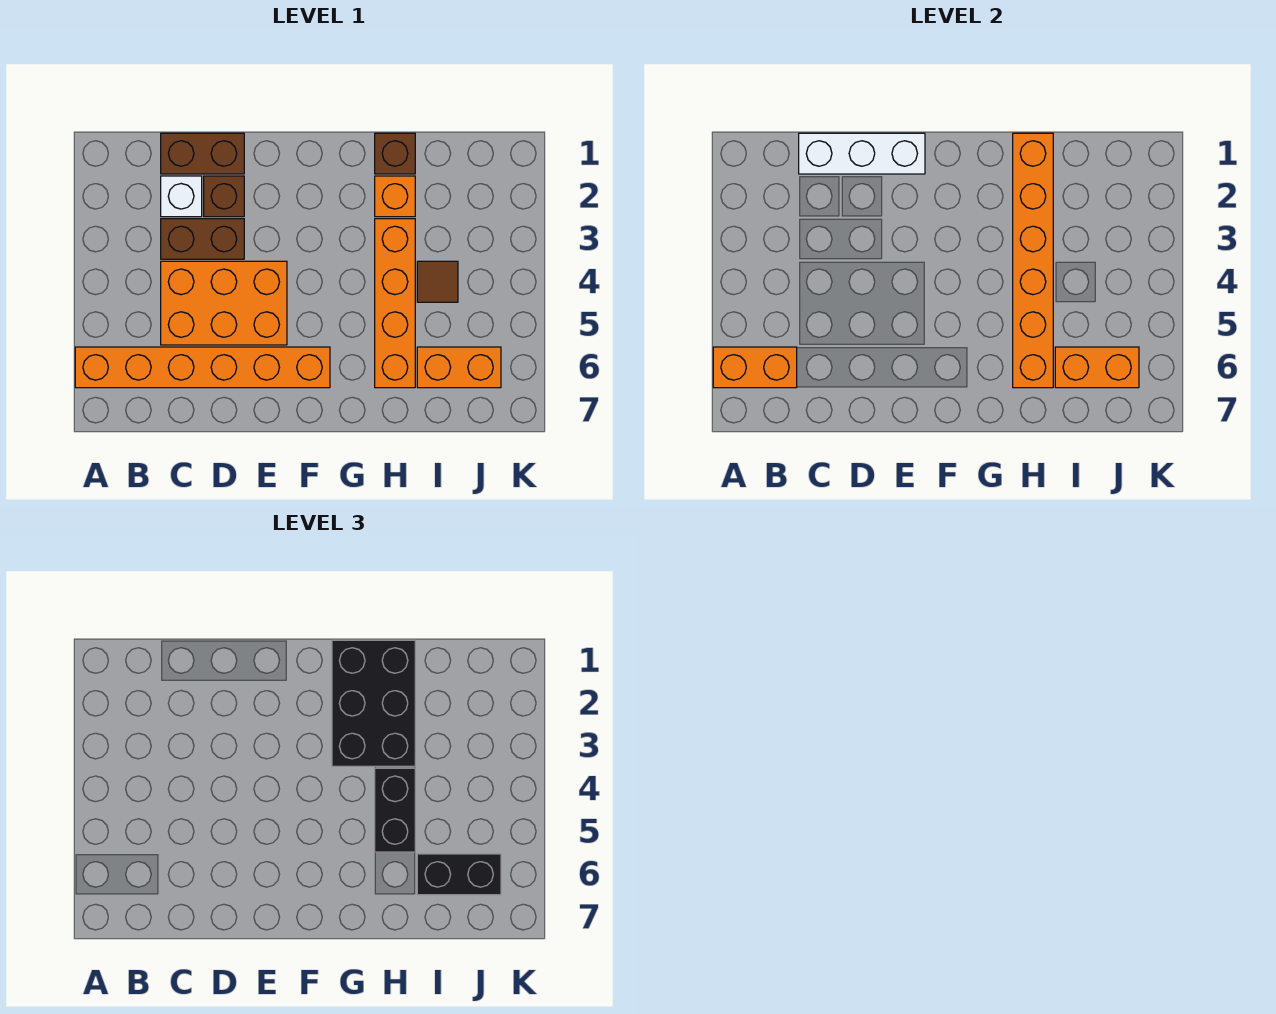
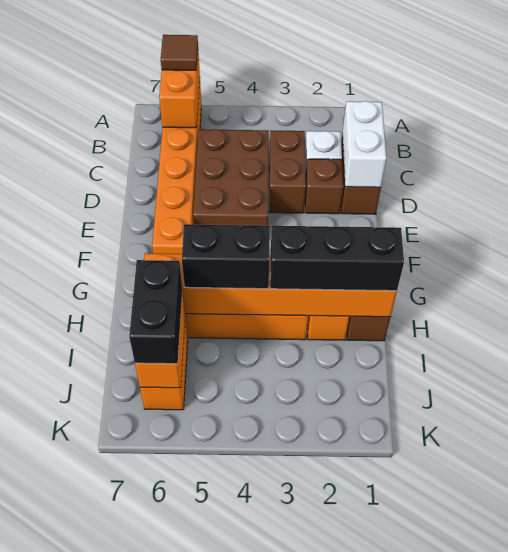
white brick C1:E1 level 2 -> white brick C1:D1 level 2
orange brick C4:E5 level 1 -> brown brick C4:E5 level 1
black brick G1:H3 level 3 -> black brick H1:H3 level 3
brown tile I4 level 1 -> brown tile A6 level 3

